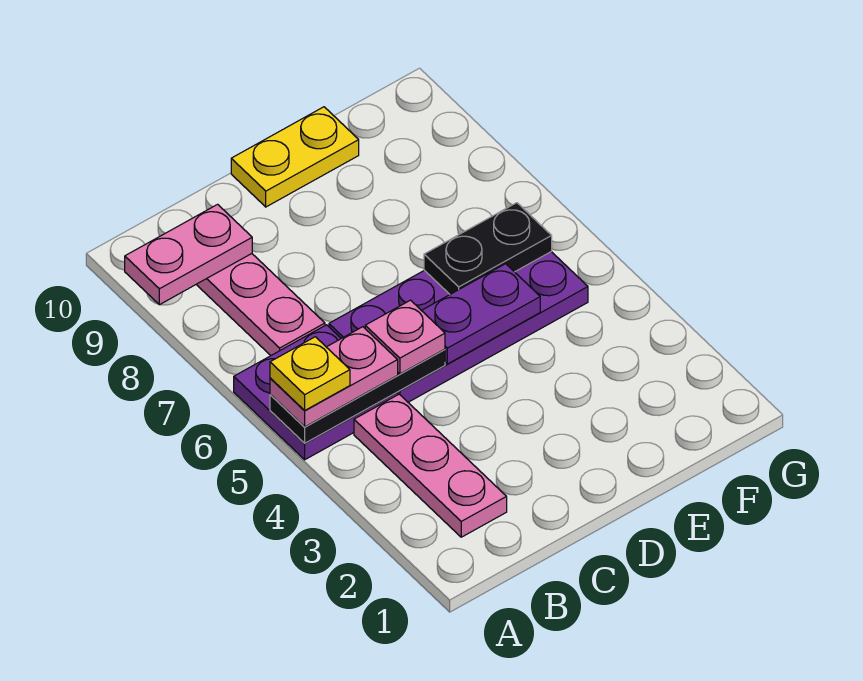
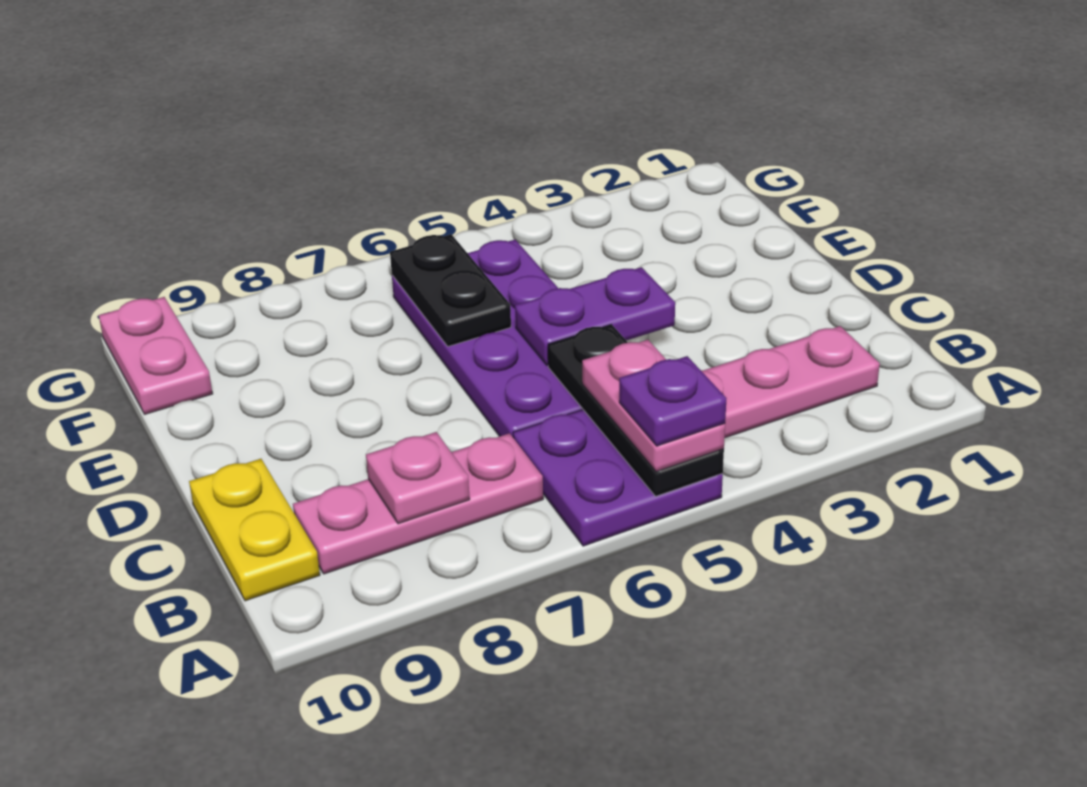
yellow plate A5 level 4 -> purple plate A5 level 4
pink plate A9:B9 level 2 -> pink plate F10:G10 level 1
pink plate C5 level 3 -> pink plate B8 level 2
purple plate D5:E5 level 2 -> purple plate D4:D5 level 2
yellow plate D10:E10 level 1 -> yellow plate B10:C10 level 1

